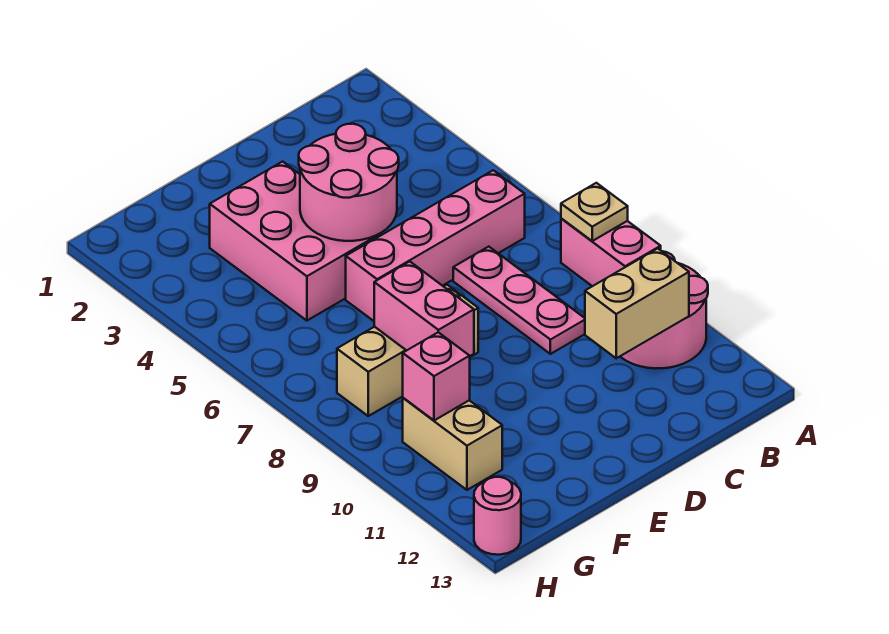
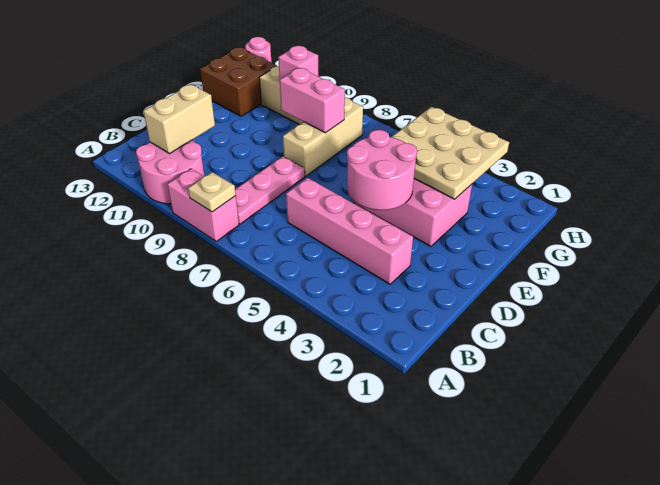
pink brick B6:E6 level 1 -> pink brick C3:C6 level 1
pink plate C7:C9 level 1 -> pink plate B8:D8 level 1
none -> tan plate F3:H5 level 2
none -> brown brick F12:G13 level 1

